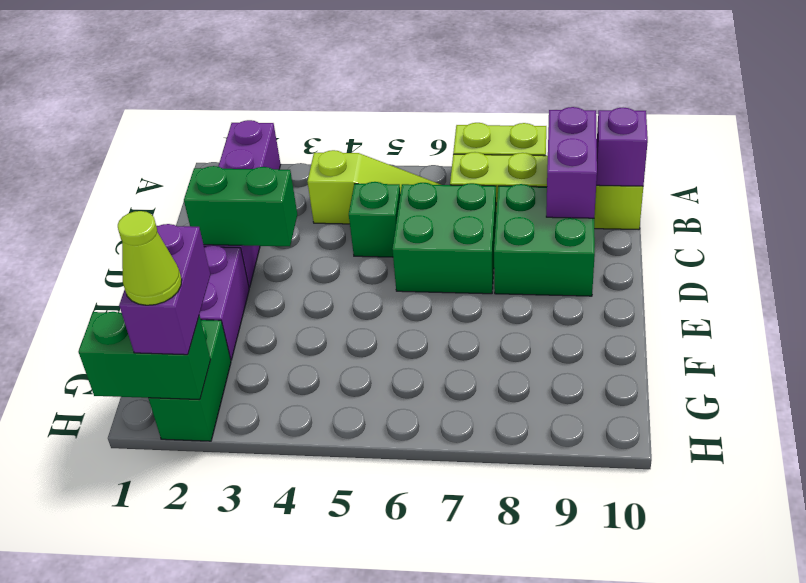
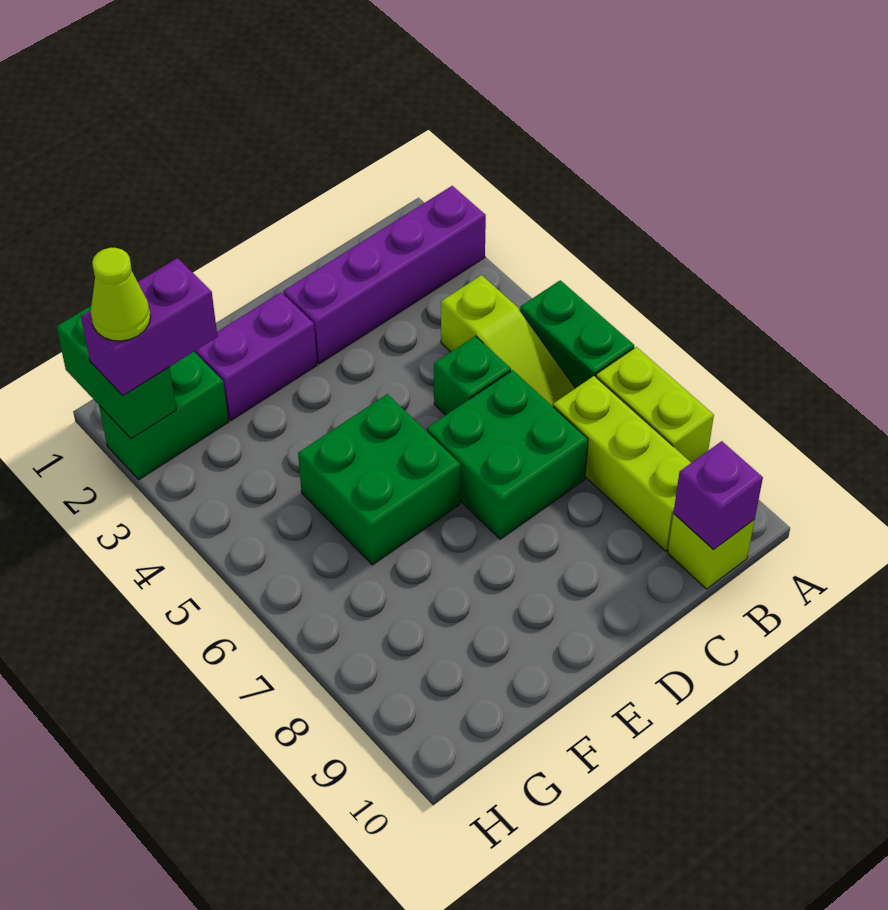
purple brick B9:C9 level 2 -> none
green brick C8:D9 level 1 -> green brick E5:F6 level 1
green brick D2:D3 level 2 -> green brick A5:A6 level 1

